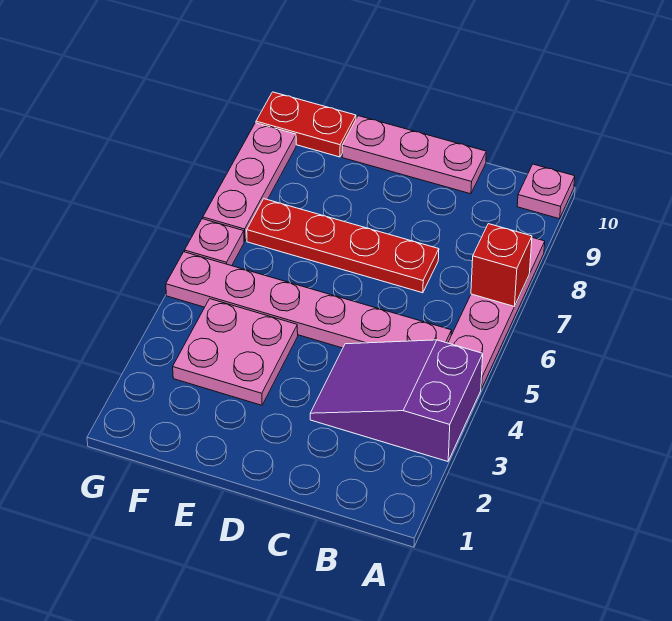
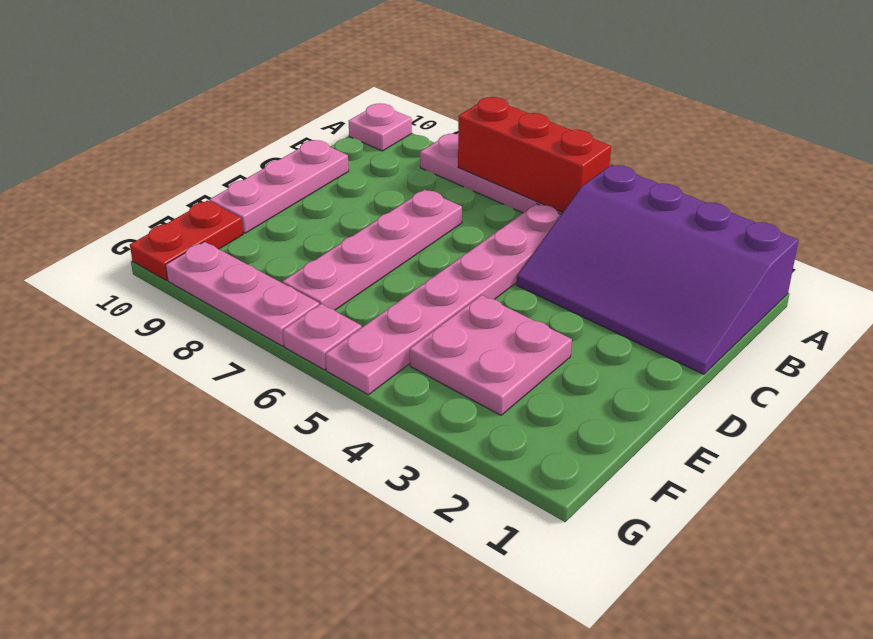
purple slope A3:C4 level 1 top A -> purple slope A1:C4 level 1 top A
red brick A7 level 2 -> red brick A5:A7 level 2
red plate C7:F7 level 1 -> pink plate C7:F7 level 1

